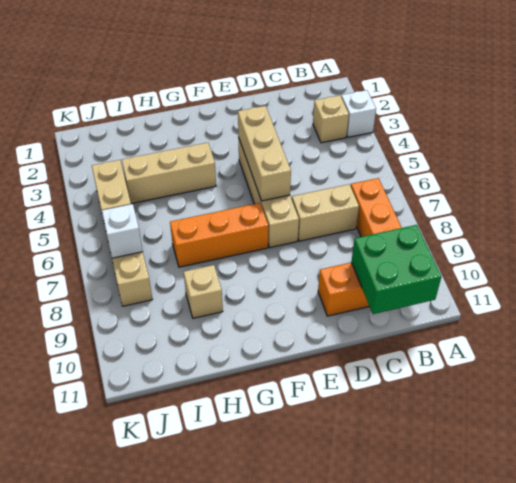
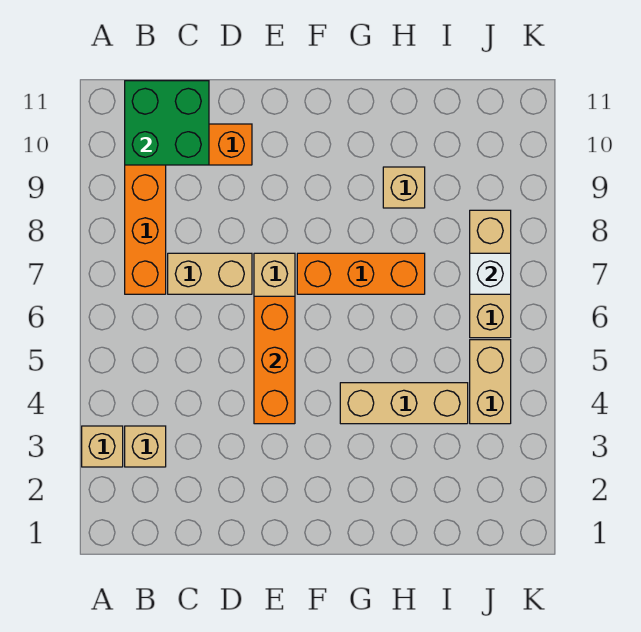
white brick A3 level 1 -> tan brick A3 level 1
tan brick E4:E6 level 2 -> orange brick E4:E6 level 2

